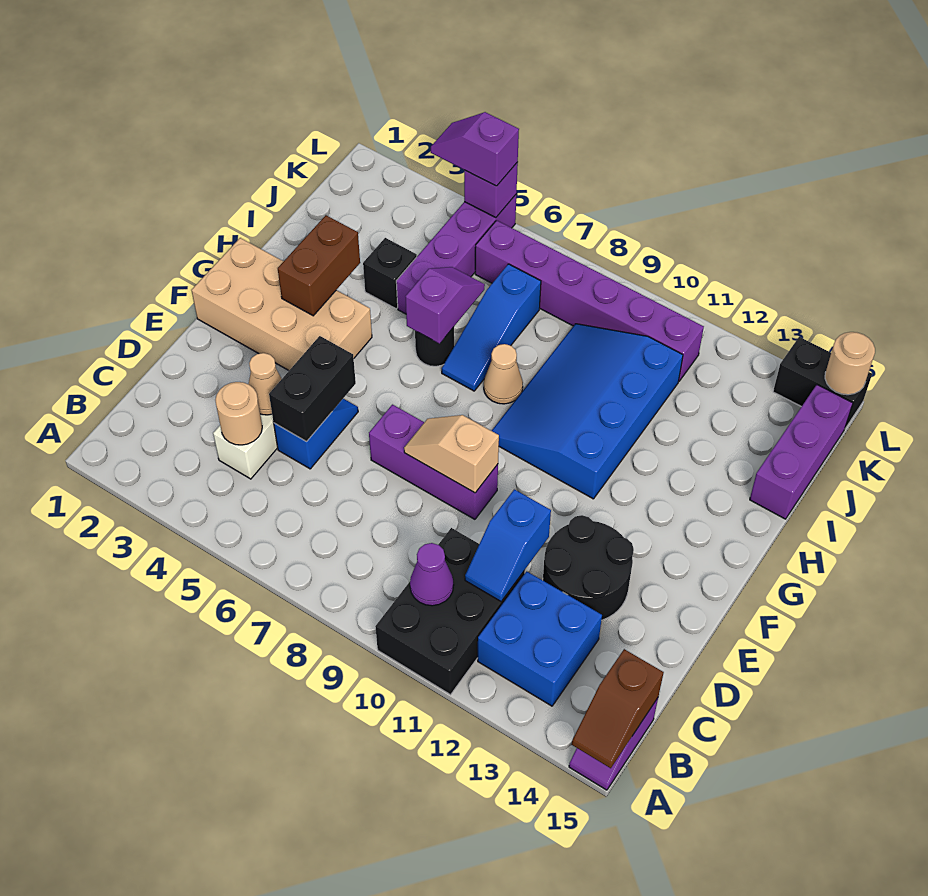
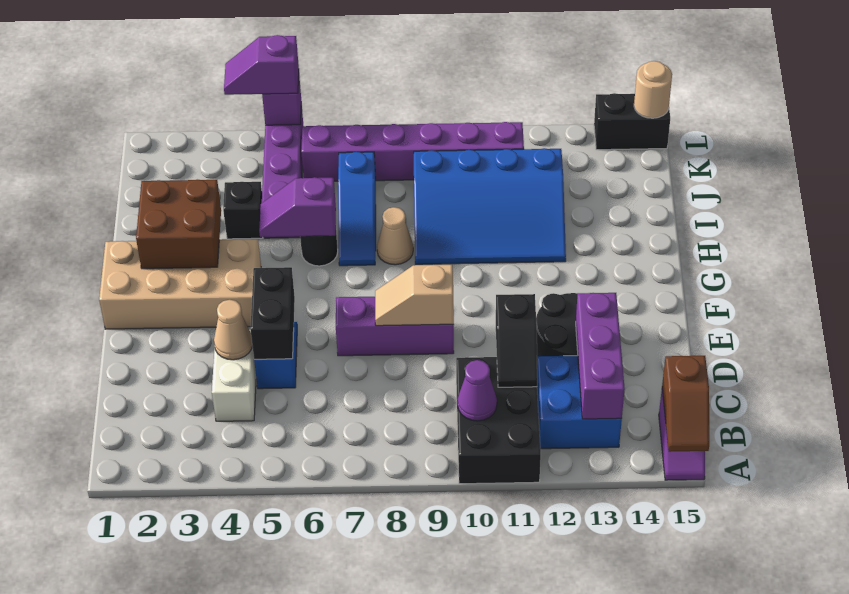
tan round brick C4 level 2 -> none
blue slope C11:D11 level 2 top D -> black slope C11:D11 level 2 top D
brown brick G3:H3 level 2 -> brown brick G2:H3 level 2
blue slope G9:J11 level 1 top 11 -> blue slope H9:J12 level 1 top J
purple slope H6:I6 level 2 top H -> purple slope H5:H6 level 2 top 6
purple brick I15:K15 level 1 -> purple brick B13:D13 level 2

